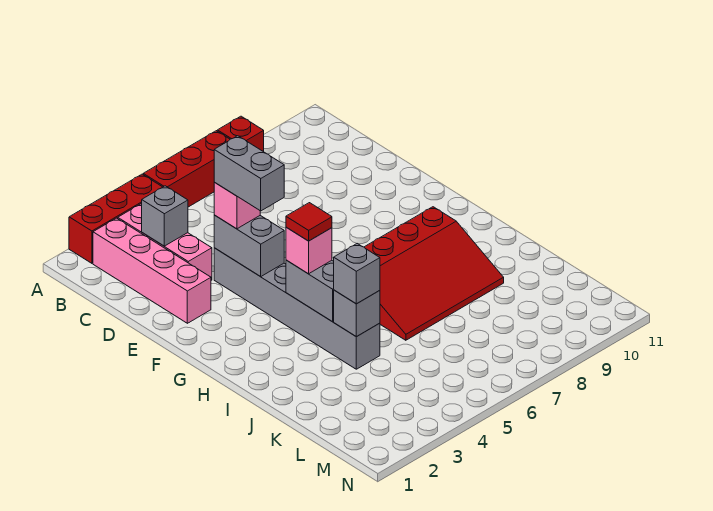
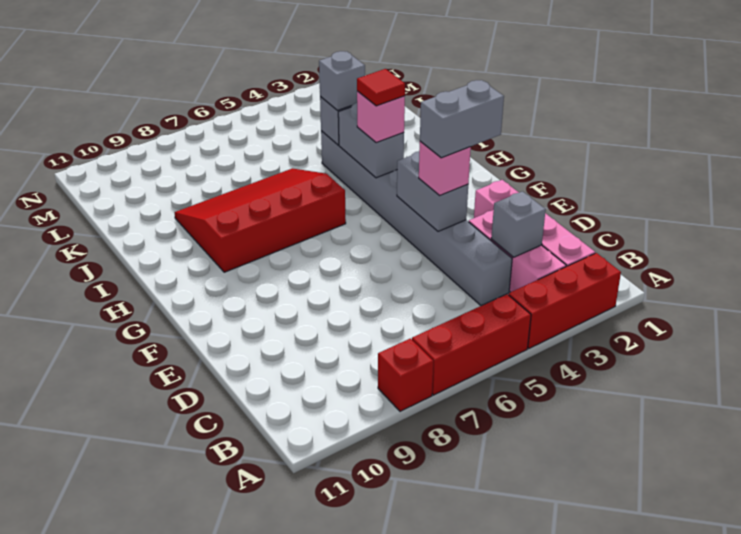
grey brick E4:J4 level 1 -> grey brick C4:J4 level 1
grey brick E4:F4 level 4 -> grey brick E3:E4 level 4

